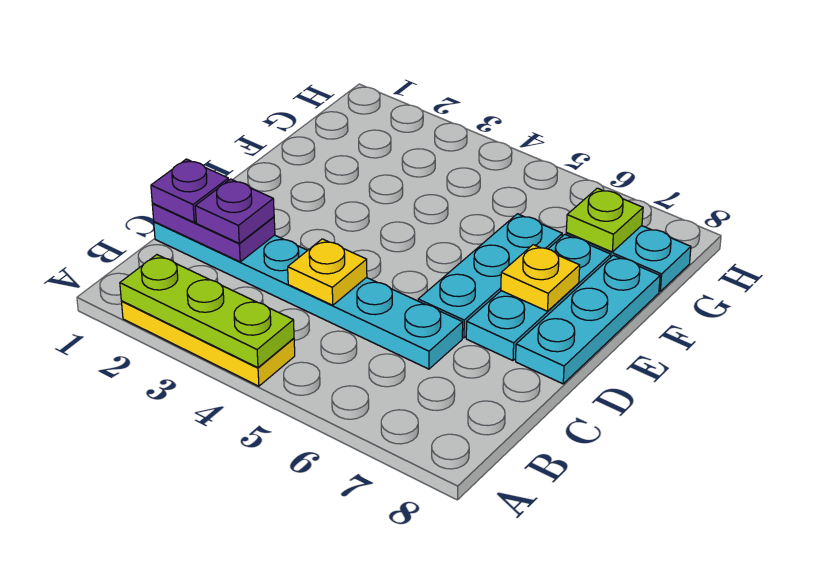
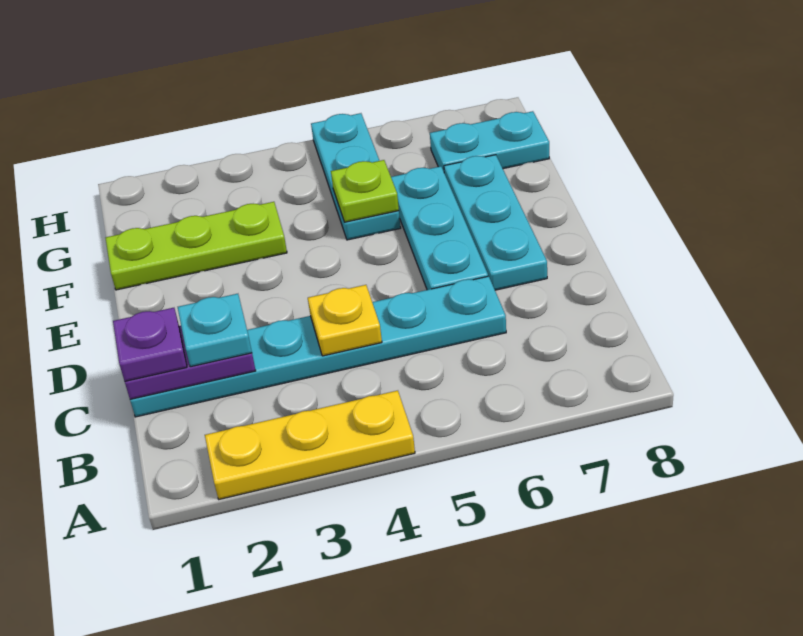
lime plate A2:A4 level 2 -> lime plate F1:F3 level 1
purple plate C2 level 3 -> cyan plate C2 level 3
cyan plate D8:F8 level 1 -> cyan plate F5:H5 level 1
yellow plate E7 level 2 -> none
lime plate G7 level 2 -> lime plate F5 level 2

